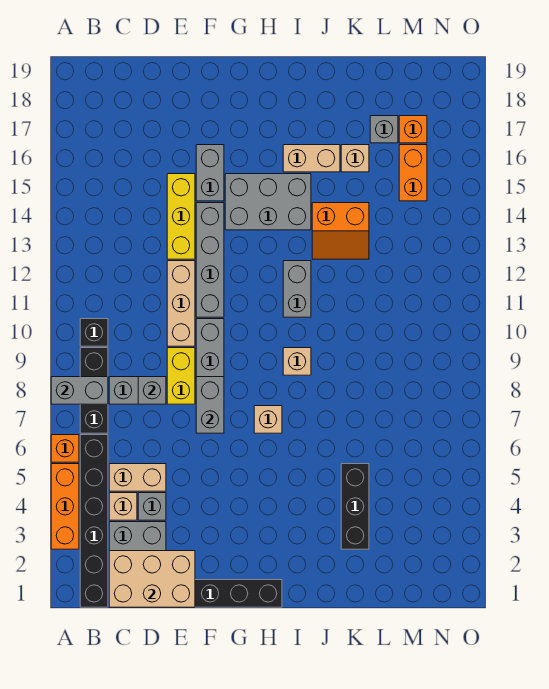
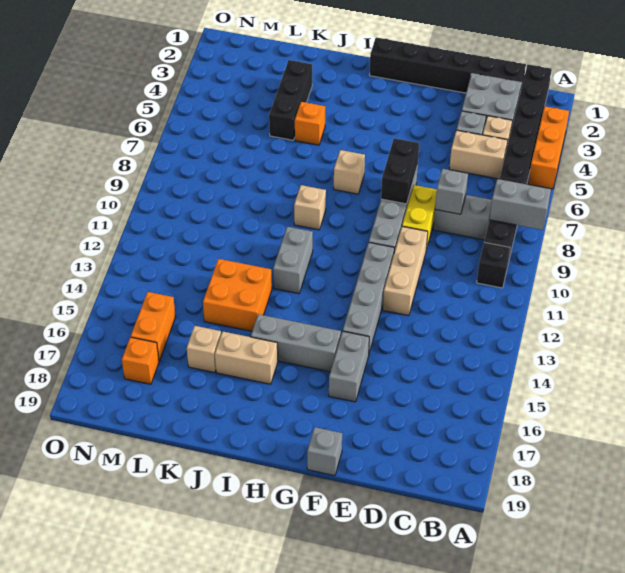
orange brick A6 level 1 -> orange brick J5 level 1
tan brick C1:E2 level 2 -> none
yellow brick E13:E15 level 1 -> none
grey brick F7:F8 level 2 -> black brick F7:F8 level 2
grey brick G14:I15 level 1 -> grey brick G15:I15 level 1
orange slope J13:K14 level 1 top 14 -> orange brick J13:K14 level 1
grey brick L17 level 1 -> grey brick F19 level 1

